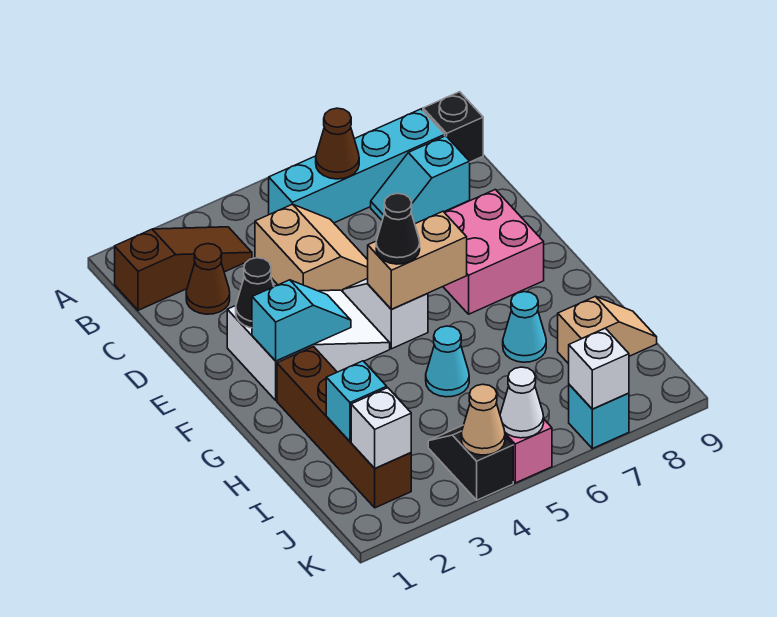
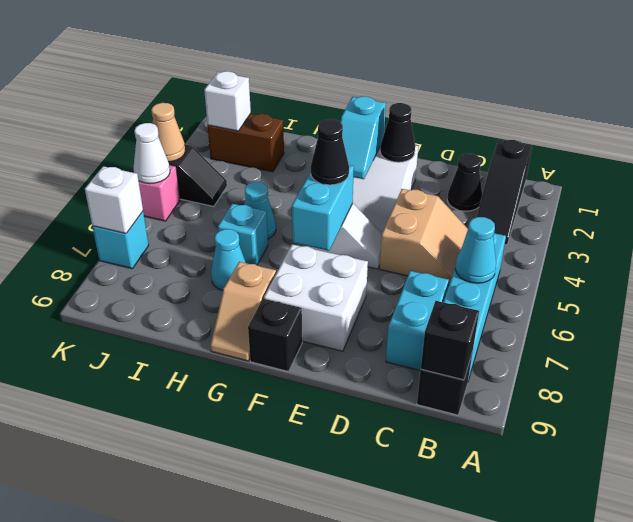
brown slope B1:B3 level 1 top 1 -> black slope B1:B3 level 1 top 1
brown cone B6 level 2 -> cyan cone B6 level 2
none -> black brick B9 level 2
brown cone C2 level 1 -> black cone C2 level 1
tan slope C4:D5 level 1 top 4 -> tan slope C4:D5 level 1 top D
cyan slope C7:C8 level 1 top 8 -> cyan brick C7:C8 level 1
pink brick E7:F8 level 1 -> white brick E7:F8 level 1
tan brick F5:F6 level 2 -> cyan brick F5:F6 level 2
none -> black brick F9 level 1
brown brick G2:J2 level 1 -> brown brick I2:J2 level 1
cyan brick I2 level 2 -> cyan brick H6 level 1
tan slope I8:I9 level 1 top 8 -> tan slope G8:G9 level 1 top 8

